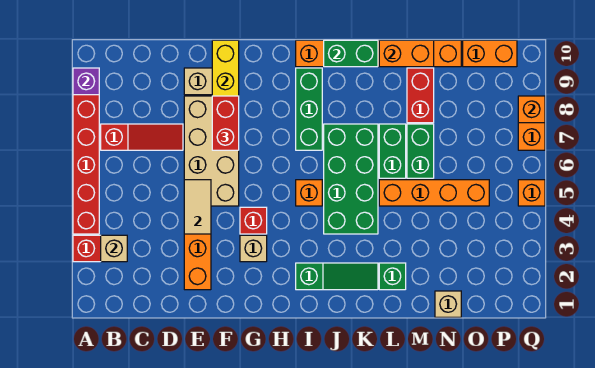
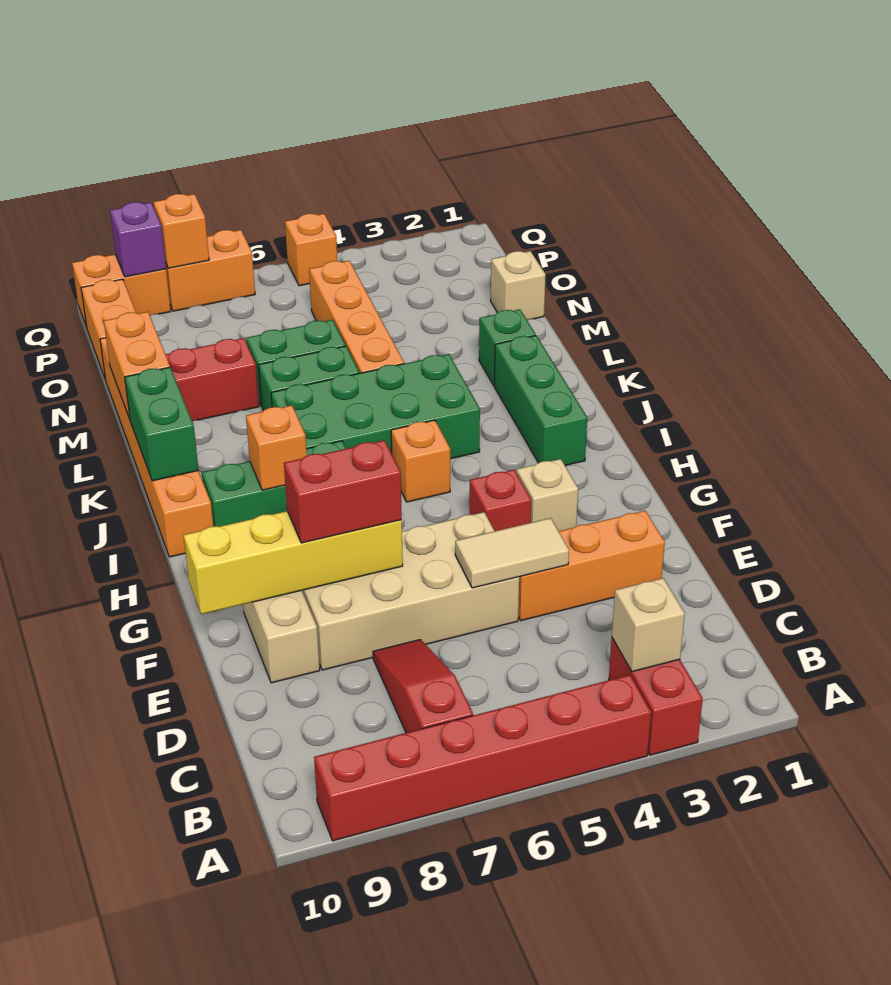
purple brick A9 level 2 -> purple brick Q9 level 2
green slope I2:K2 level 1 top I -> green brick I2:K2 level 1
none -> orange brick I8 level 2
none -> orange brick Q9:Q10 level 1

